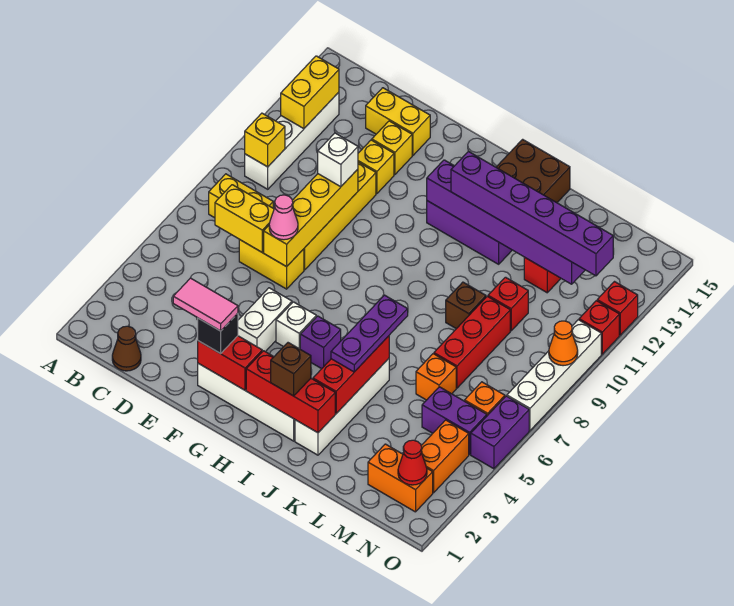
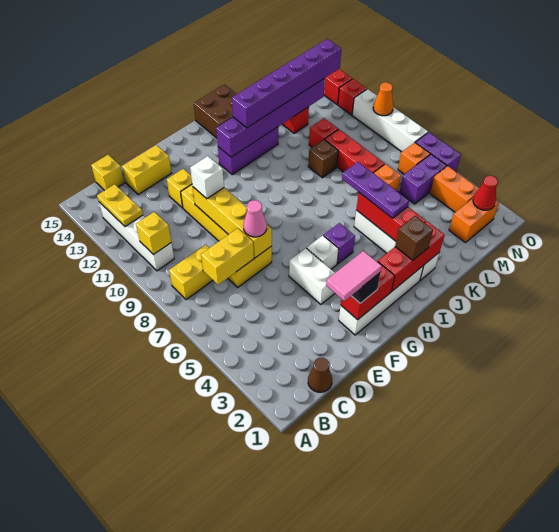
yellow brick B12:B13 level 2 -> yellow plate B12:B13 level 2
yellow brick E13 level 1 -> yellow brick C15 level 1

